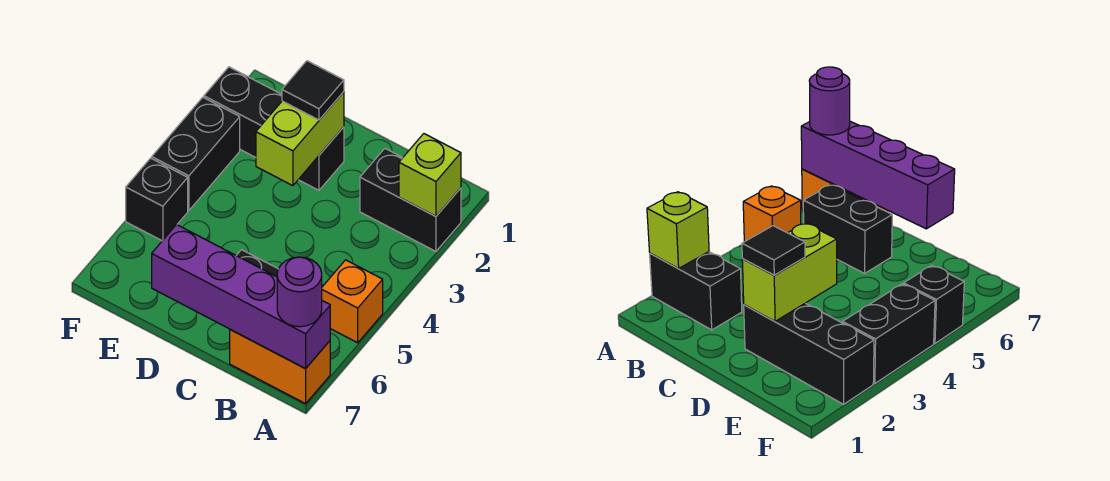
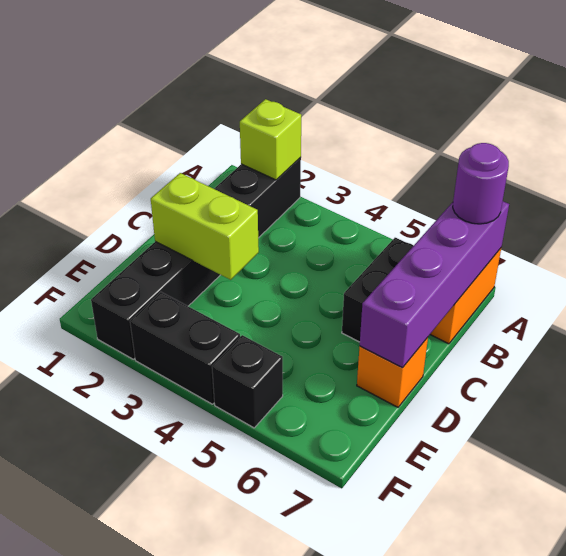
orange brick A5 level 1 -> orange brick D7 level 1
black tile D2 level 3 -> none

